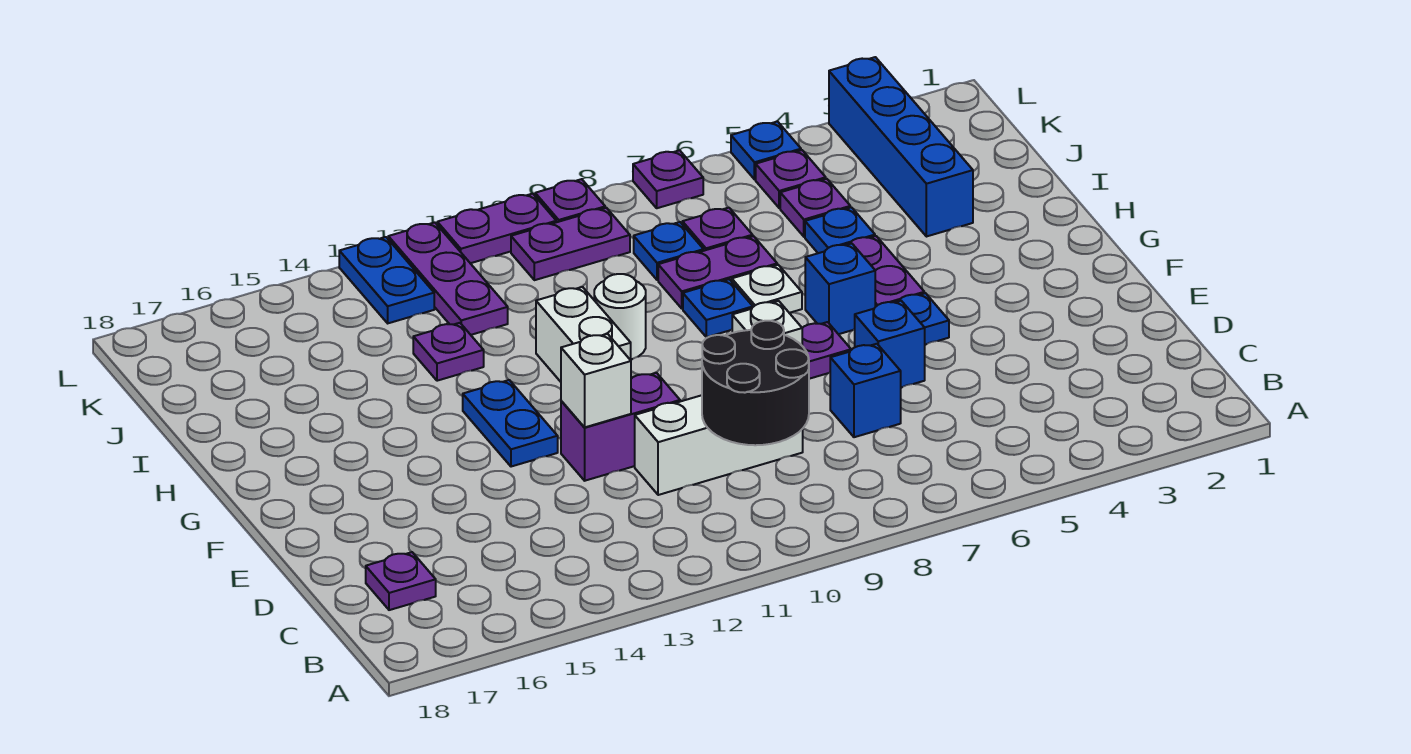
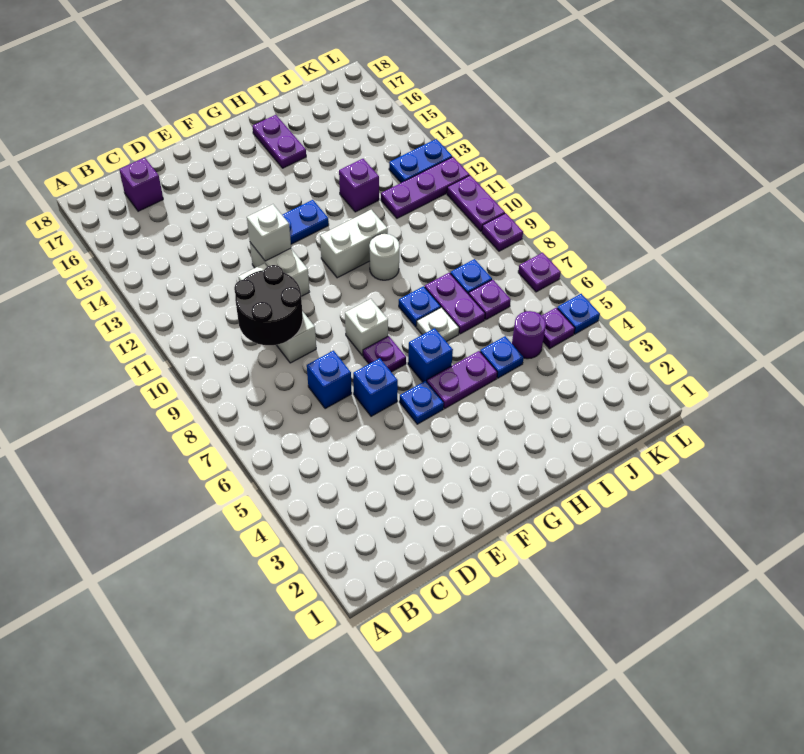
purple plate C17 level 1 -> purple brick C17 level 1
purple brick E11:E12 level 1 -> white brick E11:E12 level 1
blue brick I3:L3 level 1 -> none
purple plate I13 level 1 -> purple brick I13 level 1
purple plate J5 level 1 -> purple round brick J5 level 1
purple plate K9:K10 level 1 -> purple plate H16:H17 level 1

